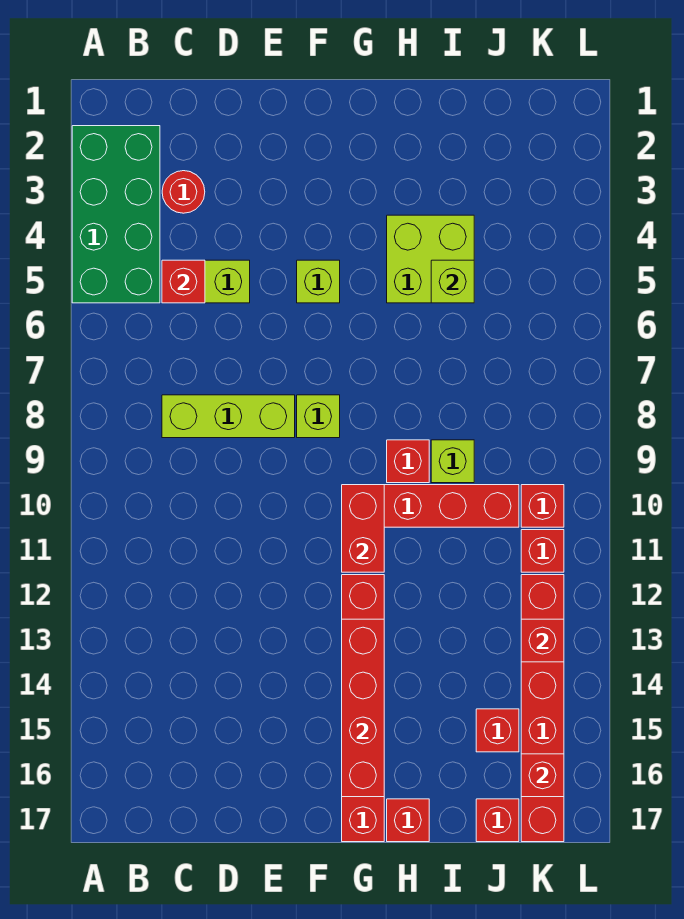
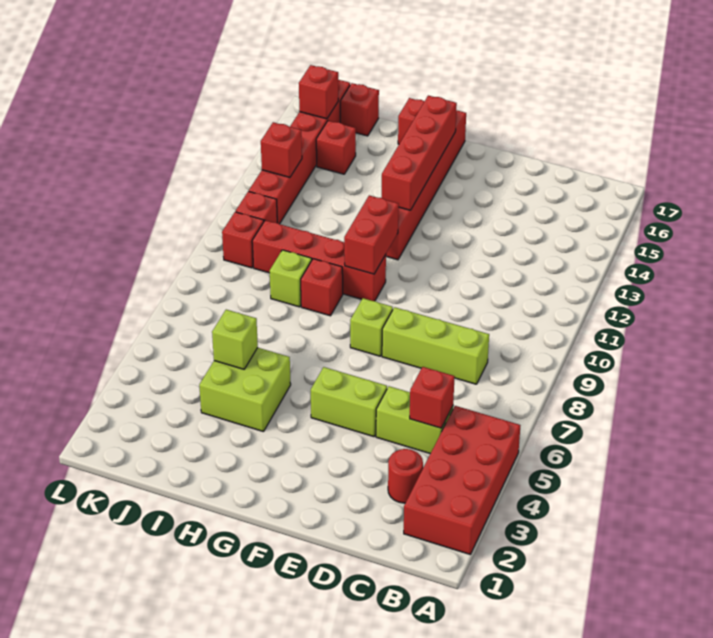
green brick A2:B5 level 1 -> red brick A2:B5 level 1
lime brick F5 level 1 -> lime brick E5:F5 level 1

